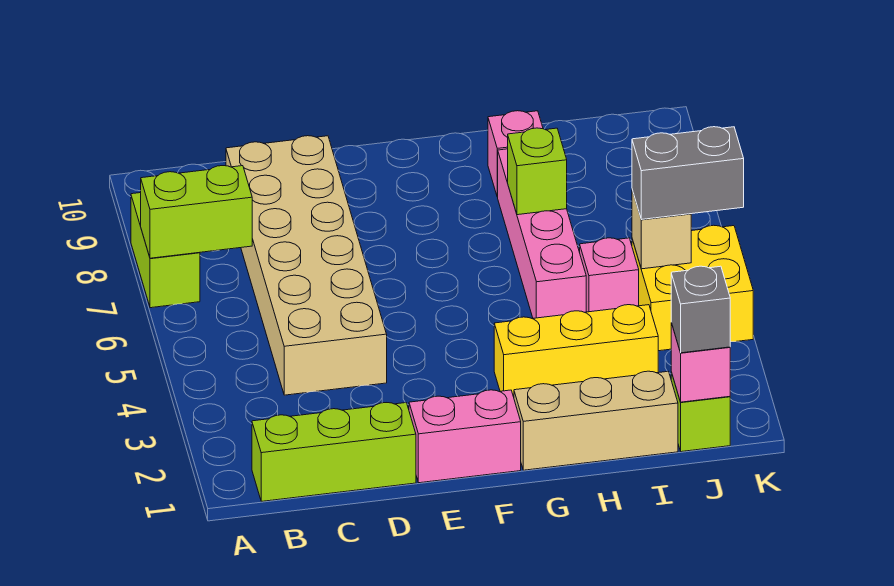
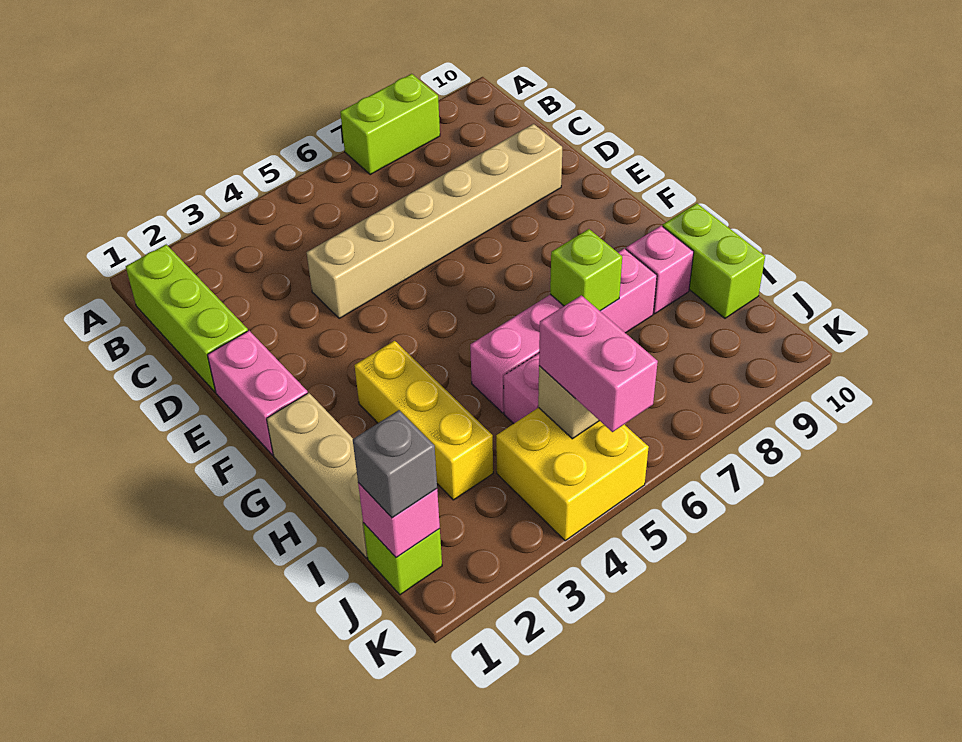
lime brick A7:B7 level 2 -> lime brick H10:I10 level 1
tan brick C4:D9 level 1 -> tan brick D4:D9 level 1
grey brick J5:K5 level 3 -> pink brick J5:K5 level 3

